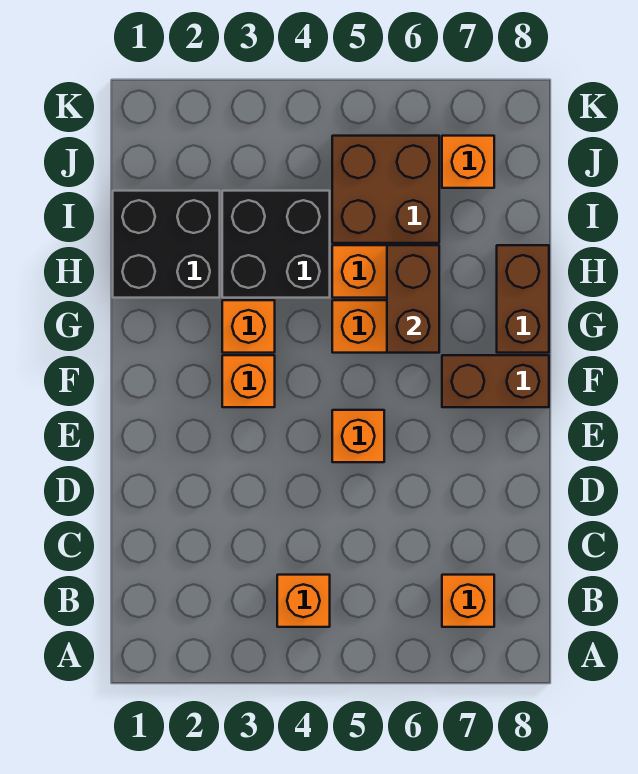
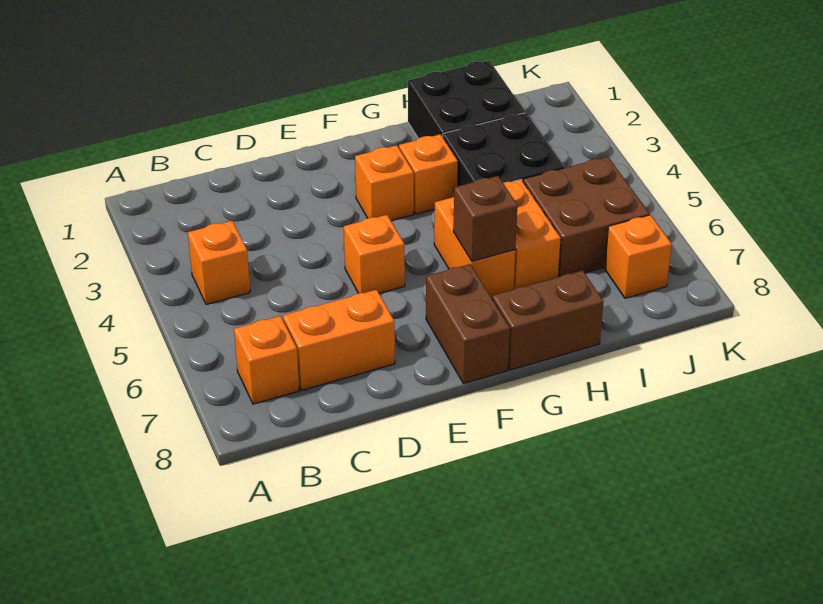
none -> orange brick C7:D7 level 1
brown brick G6:H6 level 2 -> brown brick G6 level 2

